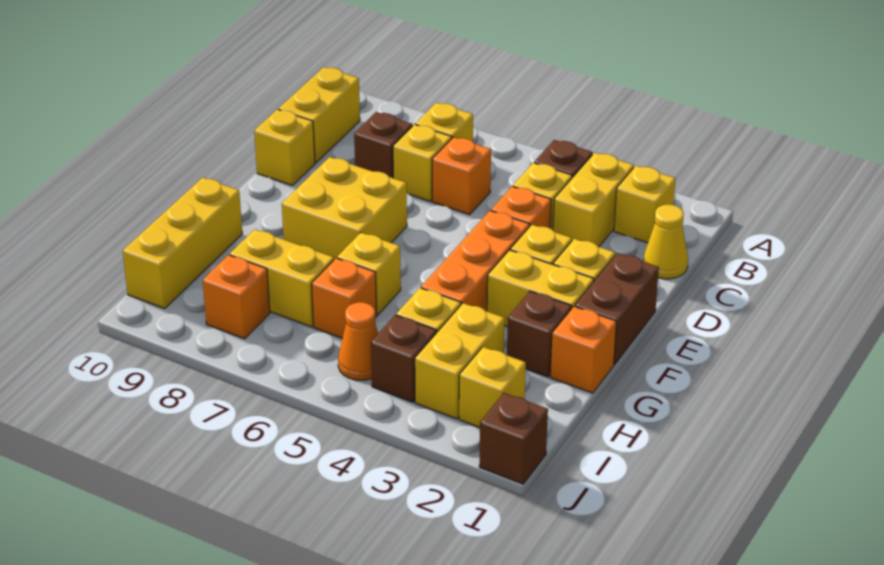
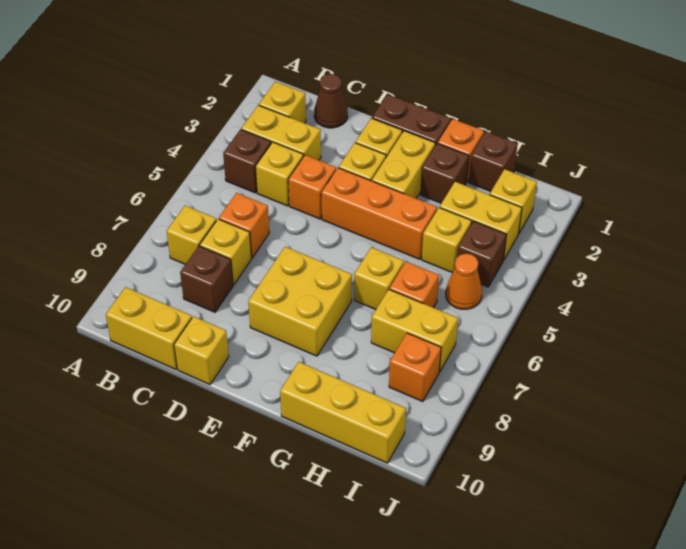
yellow cone C1 level 1 -> brown cone C1 level 1
yellow brick H7:H8 level 1 -> yellow brick H7:I7 level 1
brown brick J1 level 1 -> brown brick H1 level 1

